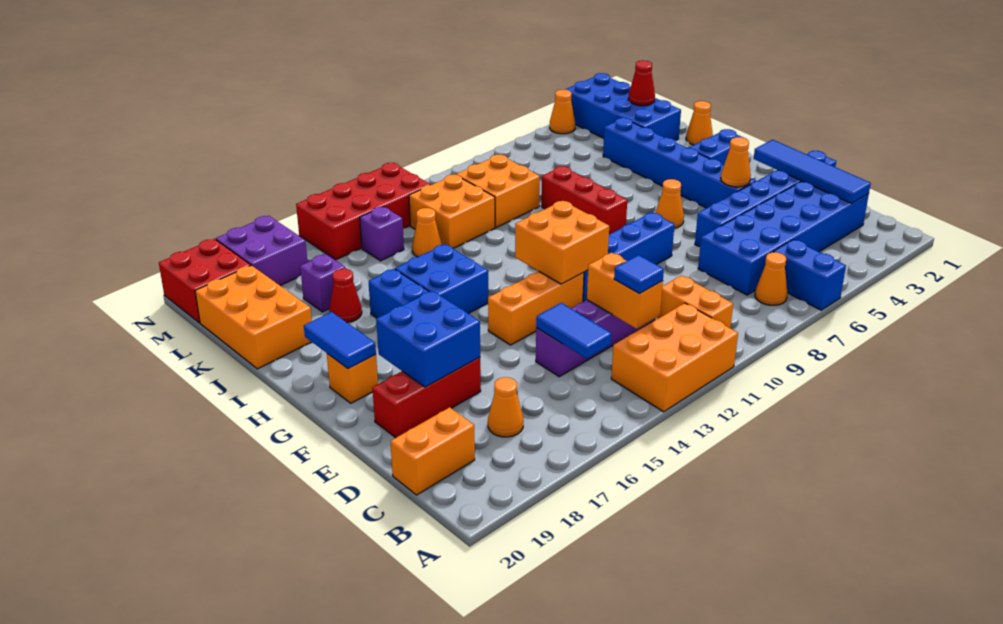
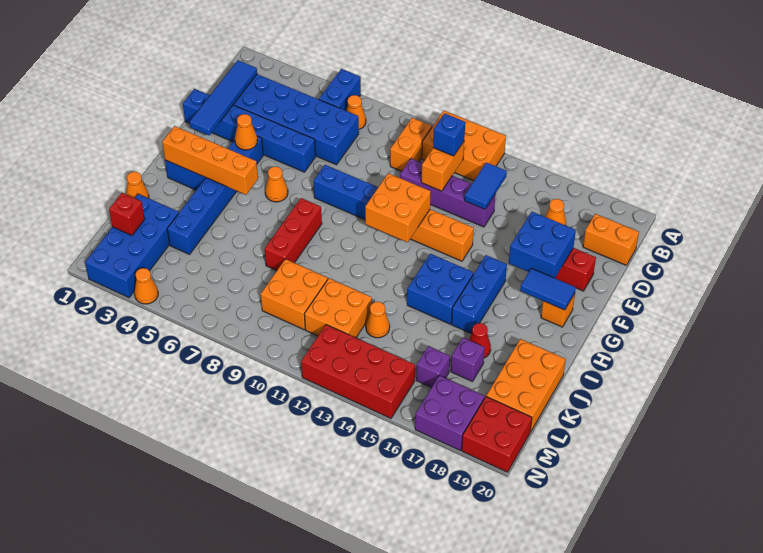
blue tile C12 level 3 -> blue brick C12 level 3
blue tile G19:H19 level 2 -> blue tile G18:G19 level 2
none -> orange brick H2:H5 level 2
red cone L2 level 2 -> red brick L2 level 2
purple brick L14 level 1 -> purple brick L16 level 1

